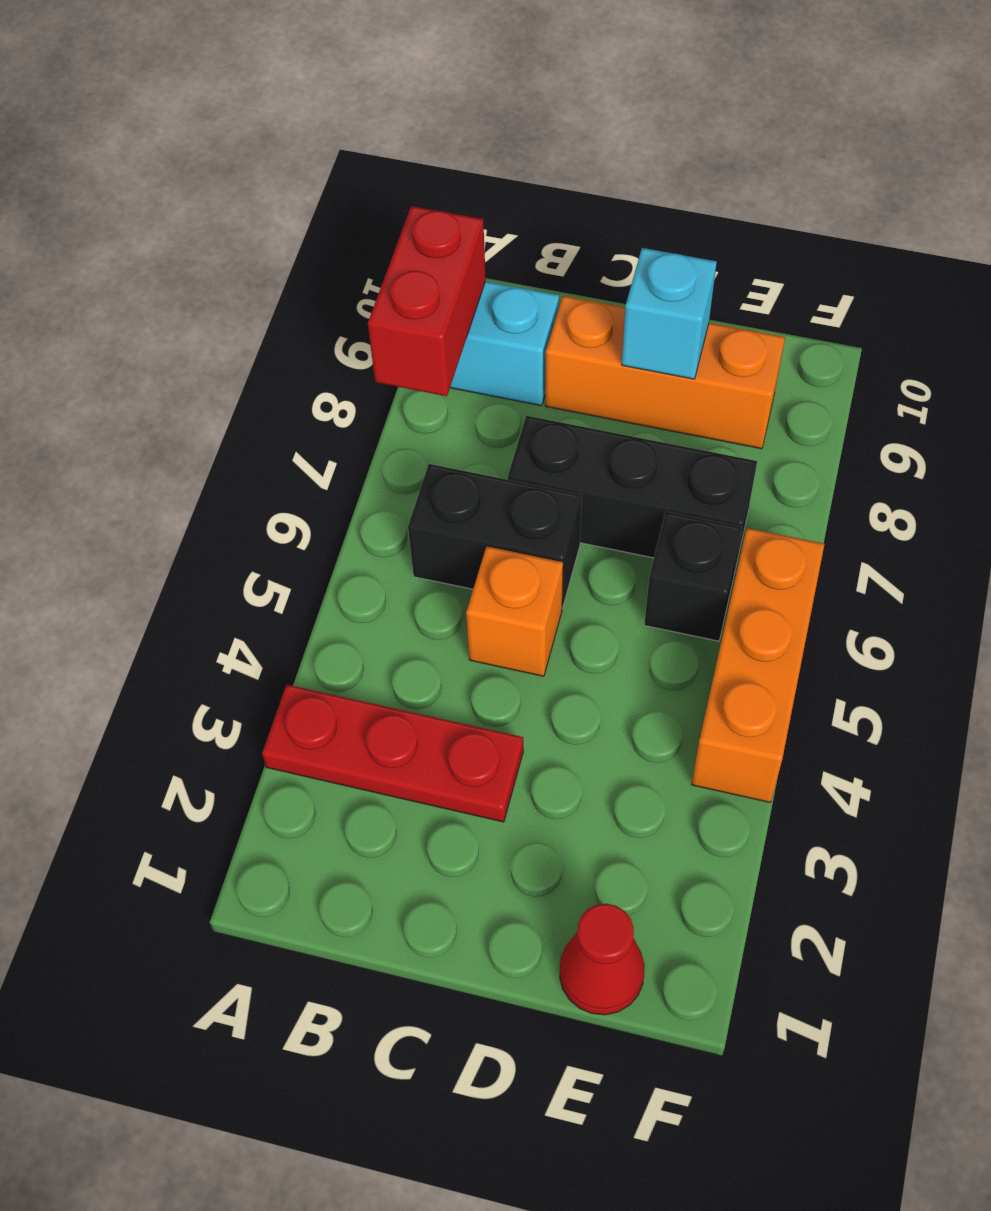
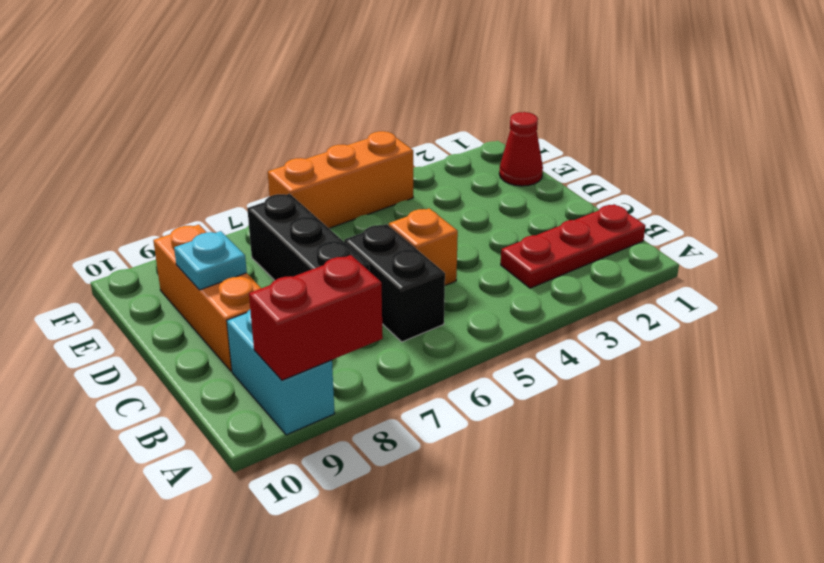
red plate A3:C3 level 1 -> red plate B1:B3 level 1
cyan brick D9 level 2 -> cyan plate D9 level 2
black brick E6 level 1 -> none

